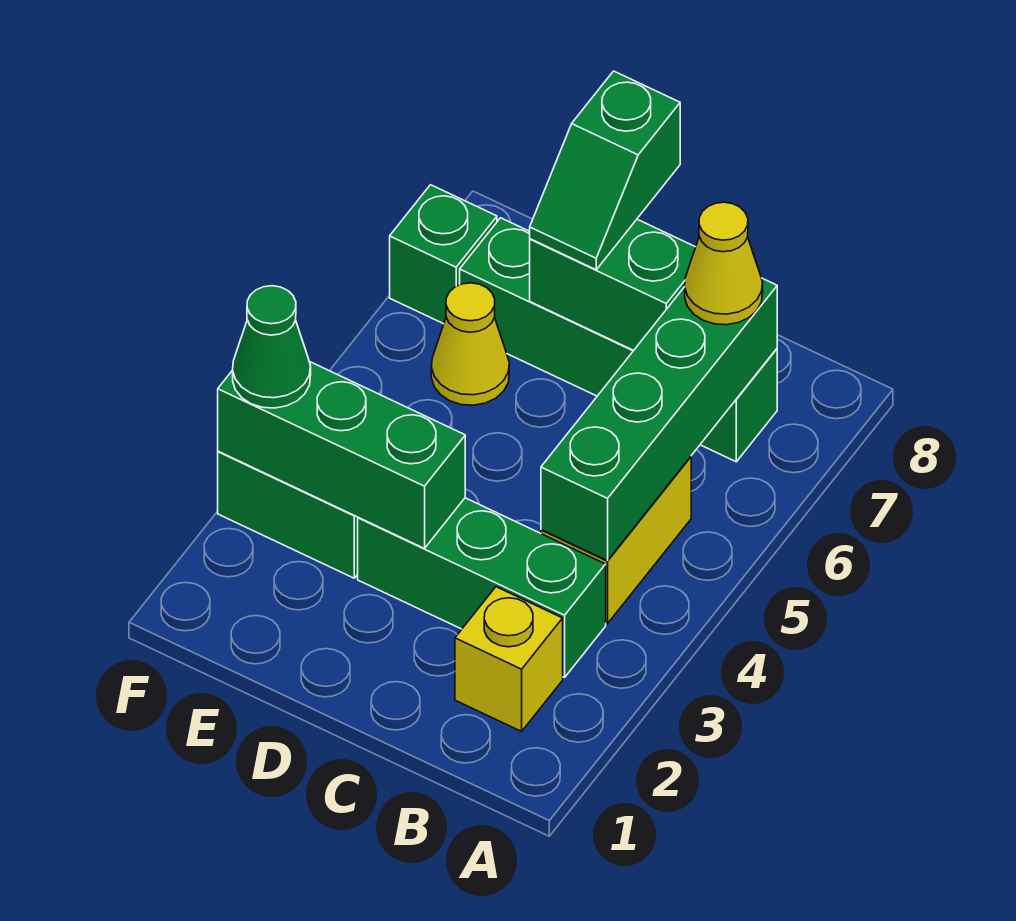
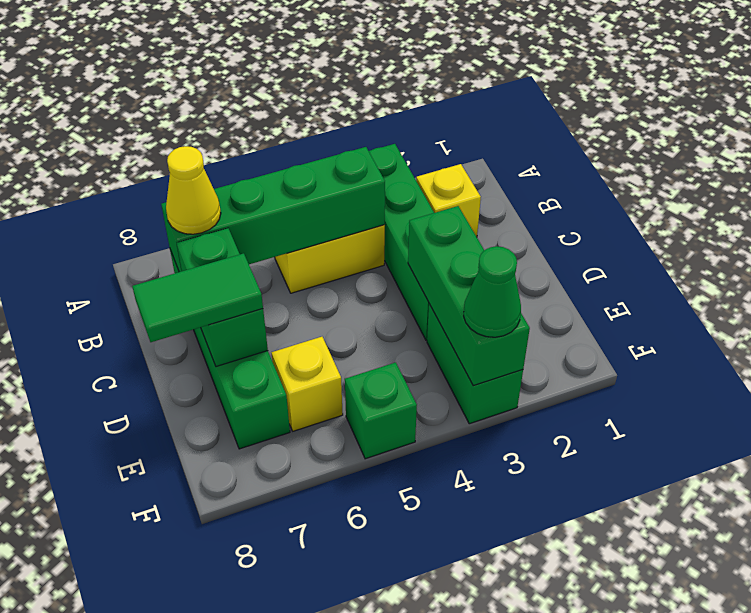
green brick B3:D3 level 1 -> green brick A3:D3 level 1
green slope D7:D8 level 3 top 8 -> green tile D7:D8 level 3
yellow cone E6 level 1 -> yellow brick E6 level 1
green brick F7 level 1 -> green brick F5 level 1

